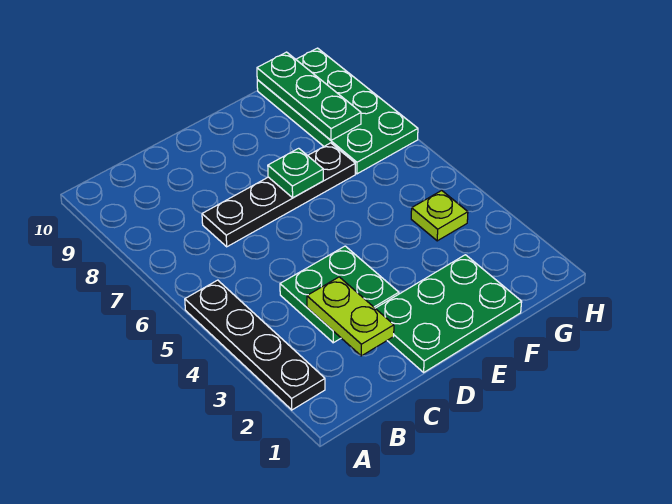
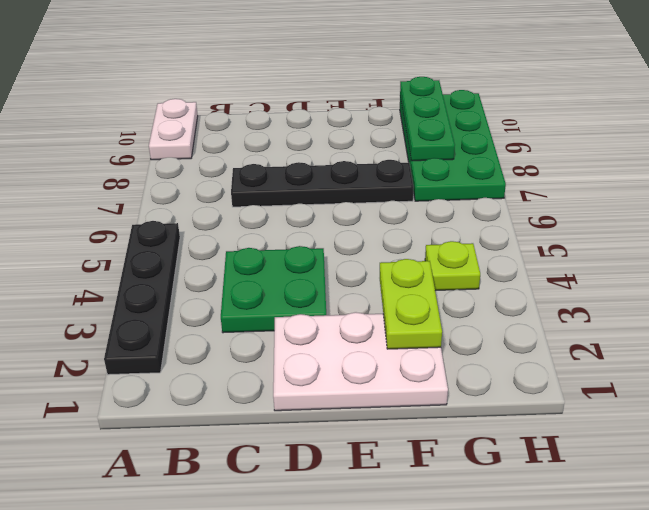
none -> white plate A9:A10 level 1
lime plate C2:C3 level 2 -> lime plate F2:F3 level 2
green plate D1:F2 level 1 -> white plate D1:F2 level 1
green plate E7 level 2 -> none

